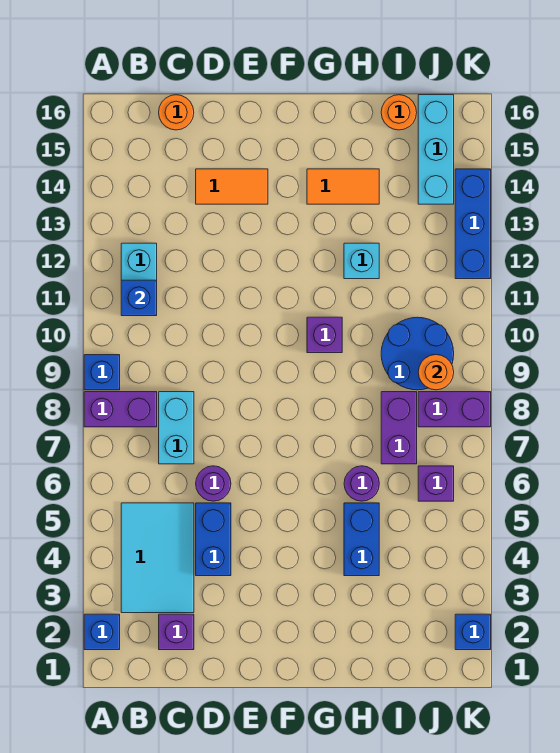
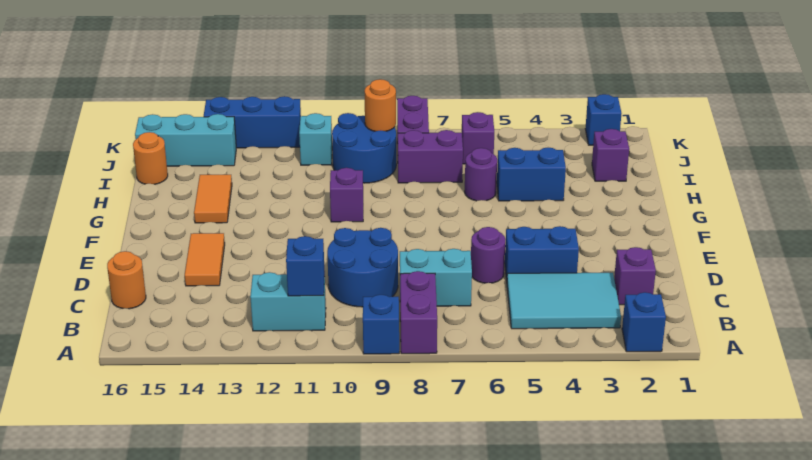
none -> blue round brick C9:D10 level 1
cyan brick H12 level 1 -> cyan brick J11 level 1
none -> purple brick I2 level 1

